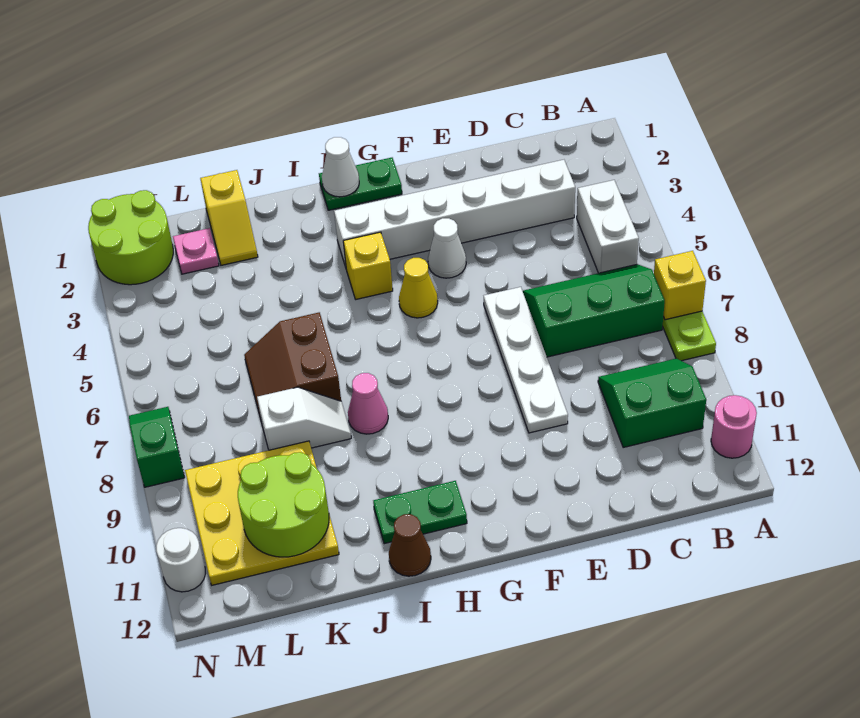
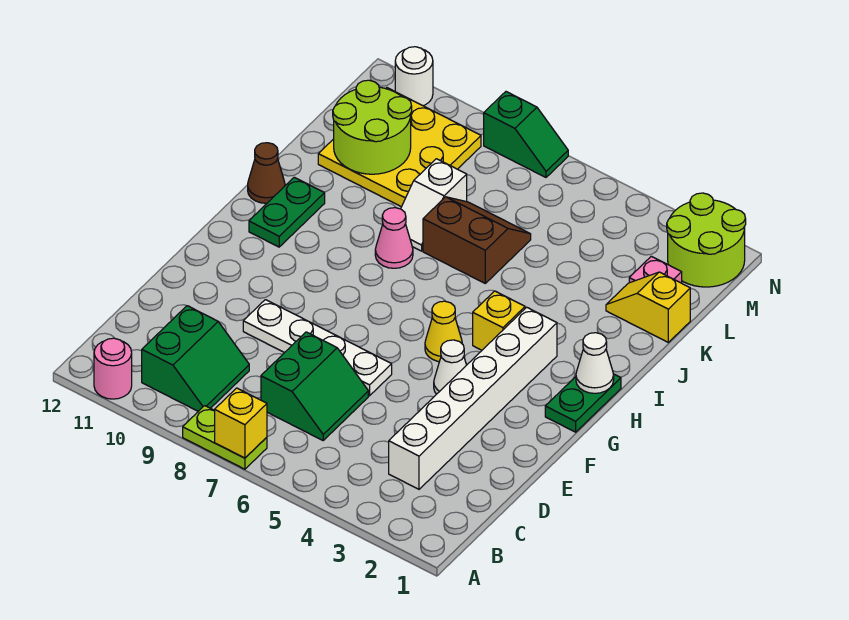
white brick B4:B5 level 1 -> none
green slope B6:D7 level 1 top 7 -> green slope C6:D7 level 1 top 7

